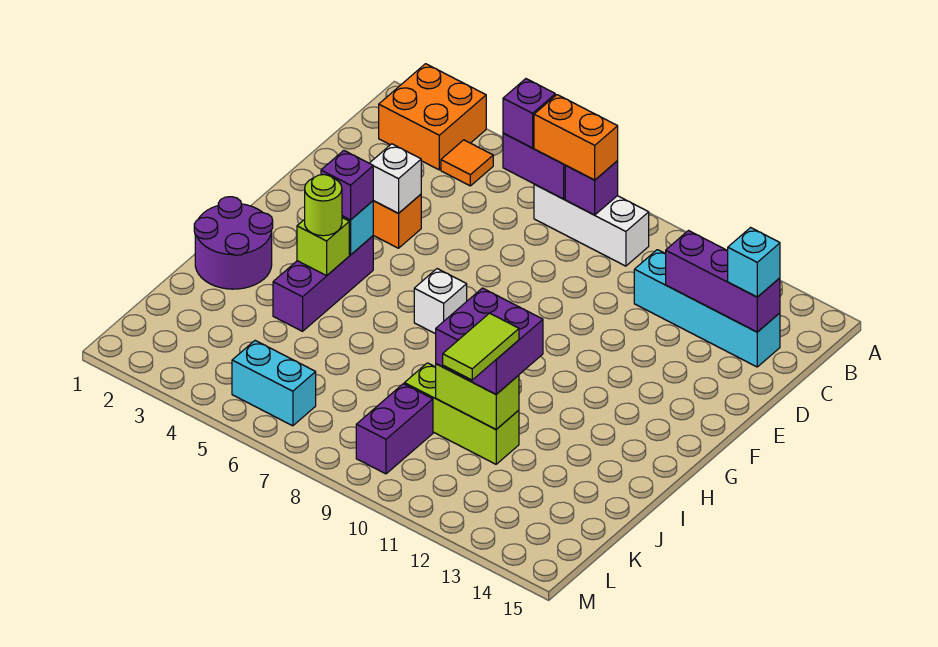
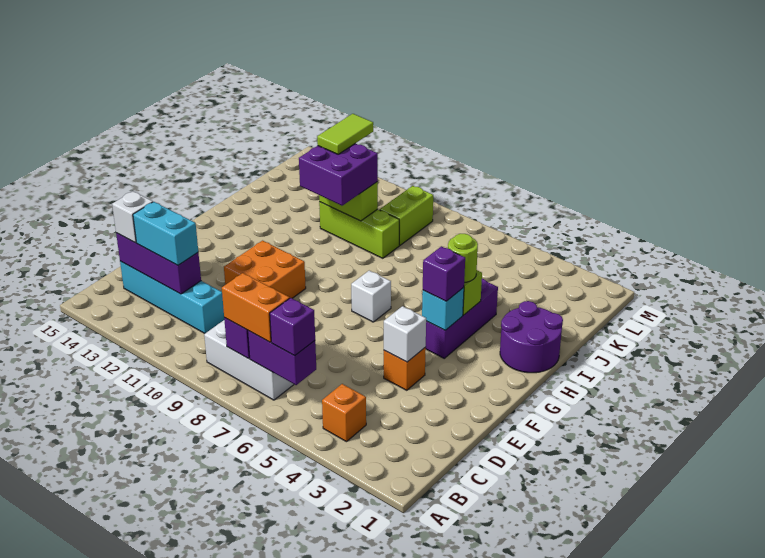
orange brick A2:B3 level 1 -> orange brick E10:F11 level 1
orange tile B4 level 1 -> orange brick B4 level 1
cyan brick C14 level 3 -> white brick C14 level 3
purple brick K9:L9 level 1 -> lime brick K9:L9 level 1
cyan brick L5:L6 level 1 -> cyan brick C12:C13 level 3

